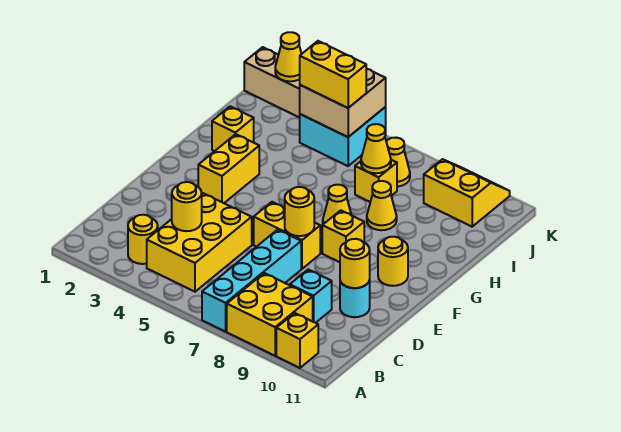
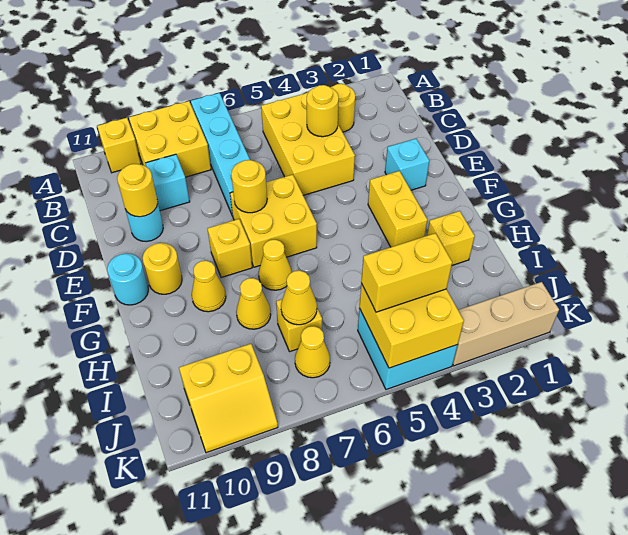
none -> cyan brick E2 level 1
yellow brick E6:E7 level 1 -> yellow brick E6:F7 level 1
none -> cyan round brick F11 level 1
tan brick J4:K5 level 2 -> yellow brick J4:K5 level 2
yellow cone K2 level 2 -> yellow cone G9 level 1

